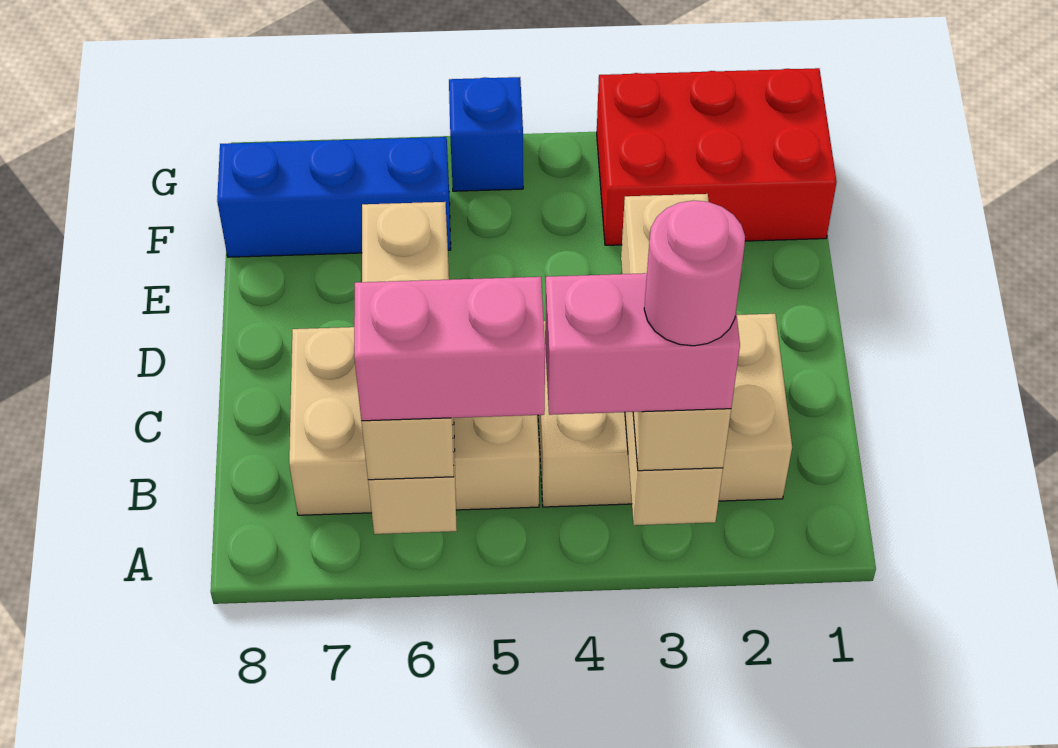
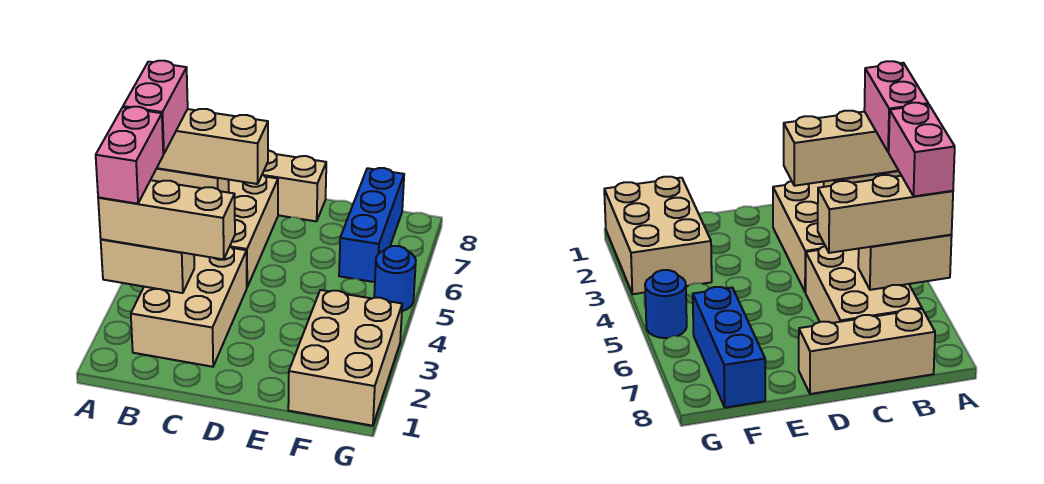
pink round brick A3 level 5 -> none
none -> tan brick B8:D8 level 1
red brick F1:G3 level 1 -> tan brick F1:G3 level 1
blue brick G5 level 1 -> blue round brick G5 level 1

